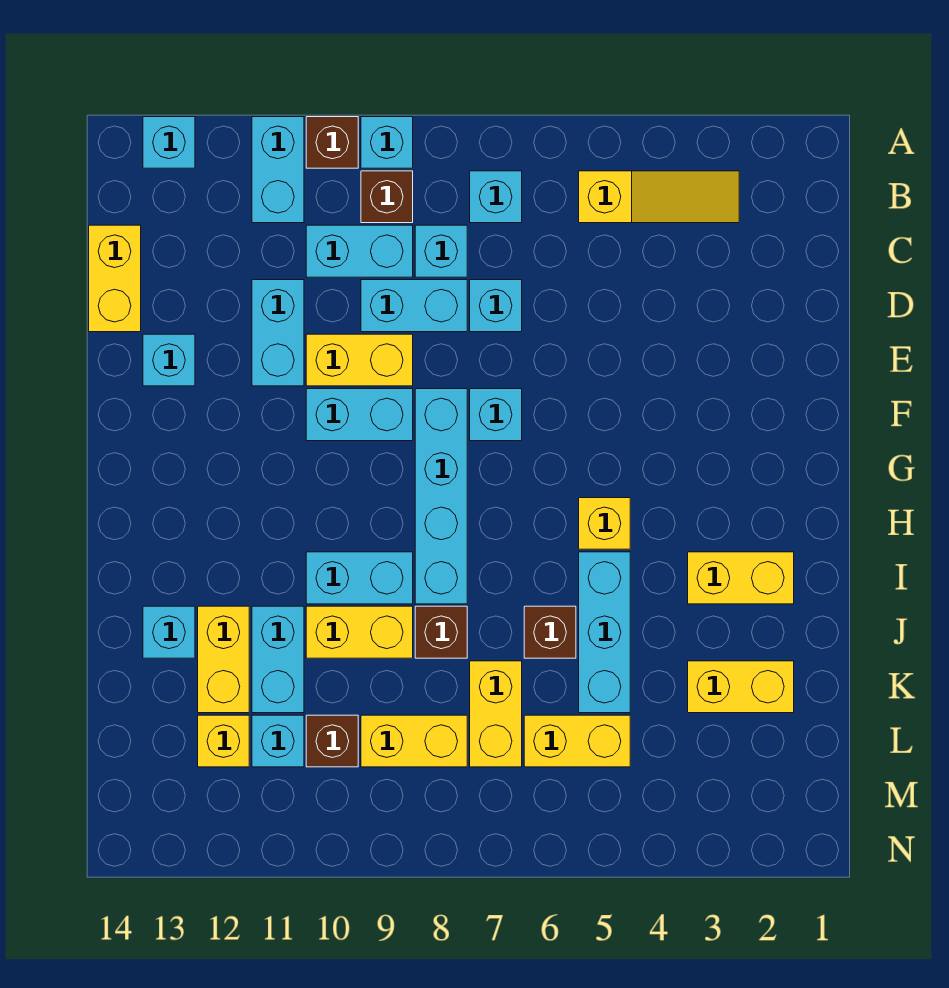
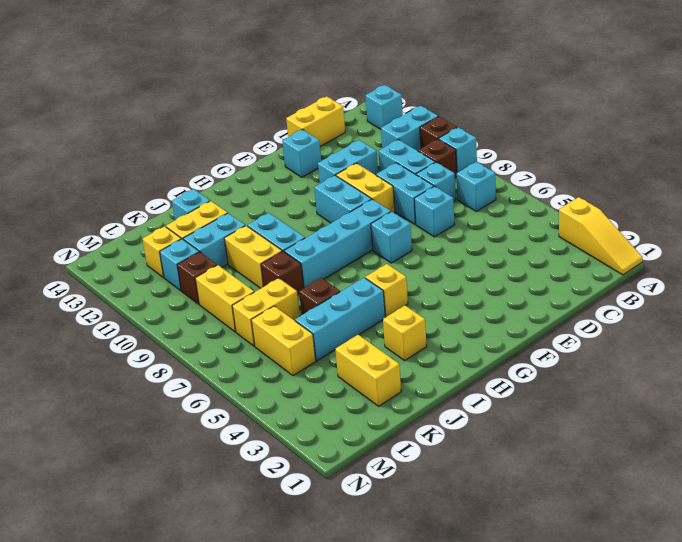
yellow slope B3:B5 level 1 top 5 -> yellow slope A1:A3 level 1 top 3
yellow brick I2:I3 level 1 -> yellow brick I3 level 1

